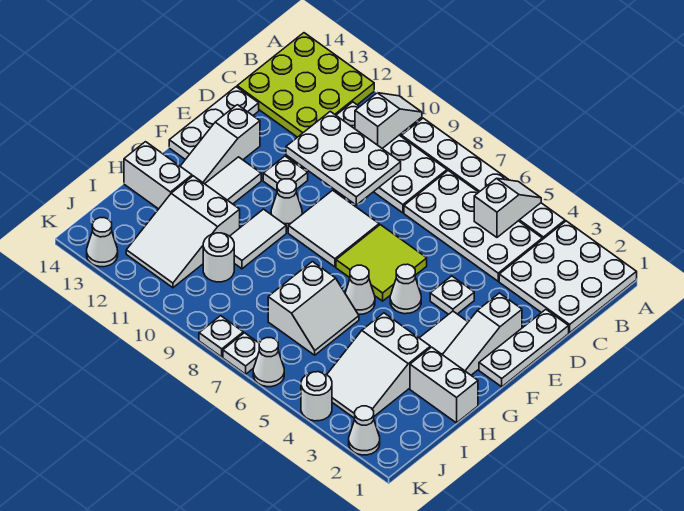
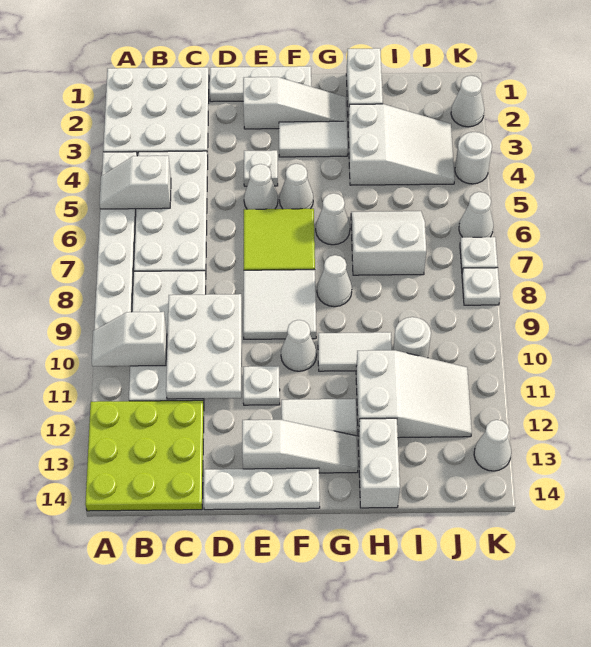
none -> white cone E5 level 1
none -> white cone G8 level 1

